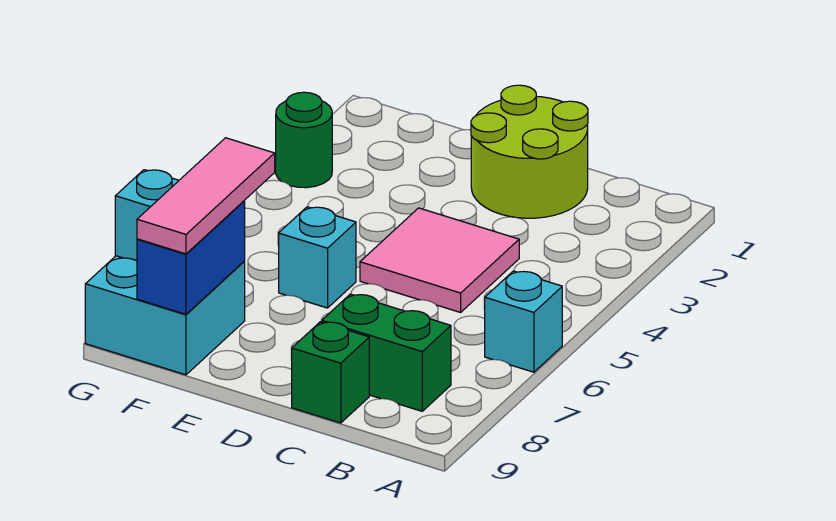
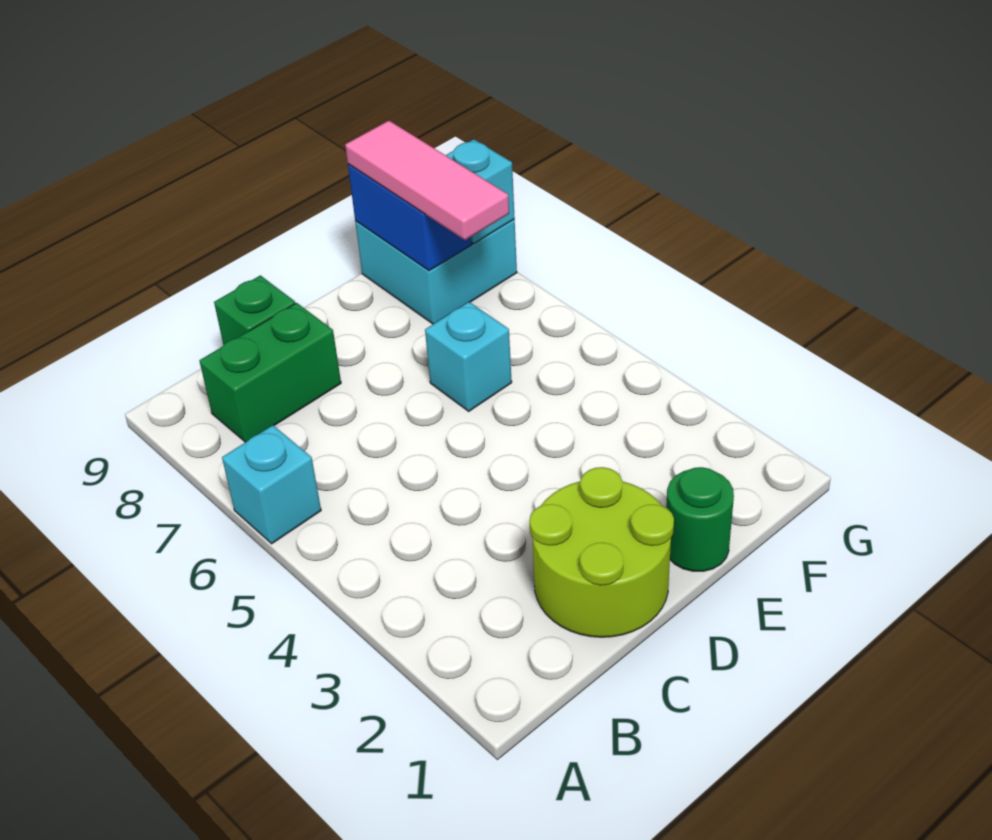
pink tile C4:D5 level 1 -> none
green round brick G3 level 1 -> green round brick E1 level 1

